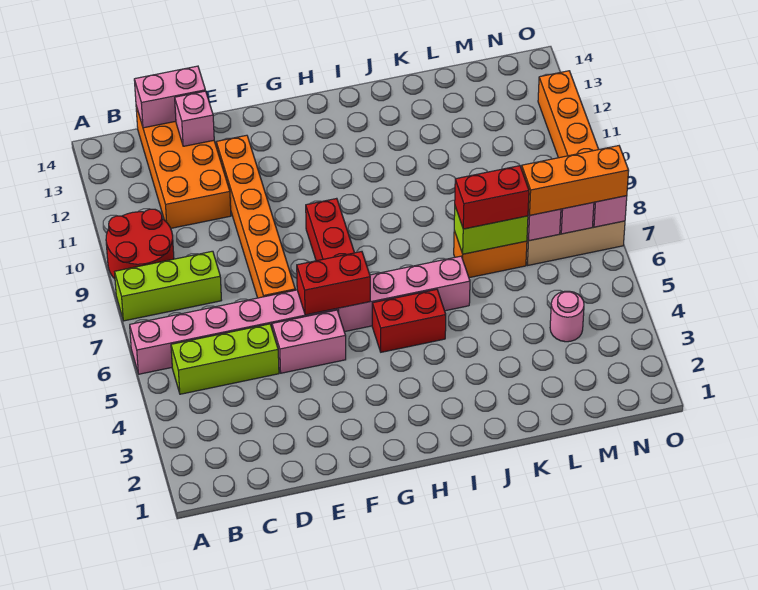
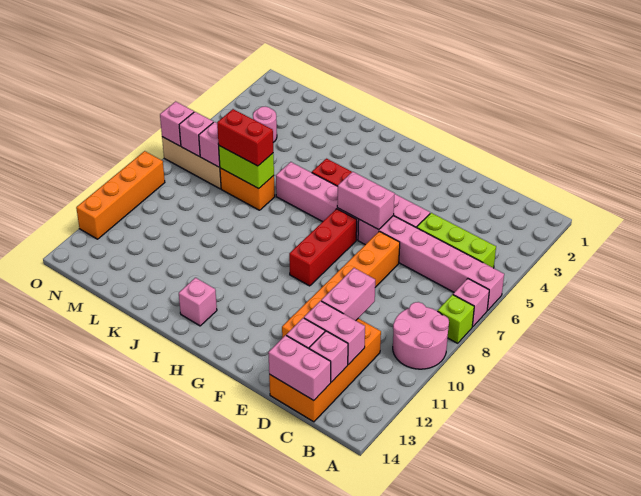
none -> pink brick A7 level 1
lime brick A8:C8 level 1 -> lime brick A8 level 1
red round brick A9:B10 level 1 -> pink round brick A9:B10 level 1
none -> pink brick C12:D12 level 2
none -> pink brick C13 level 2
none -> pink brick D10:D11 level 2
red brick F6:G6 level 2 -> pink brick F6:G6 level 2
none -> pink brick I13 level 1
orange brick M7:O7 level 3 -> none

